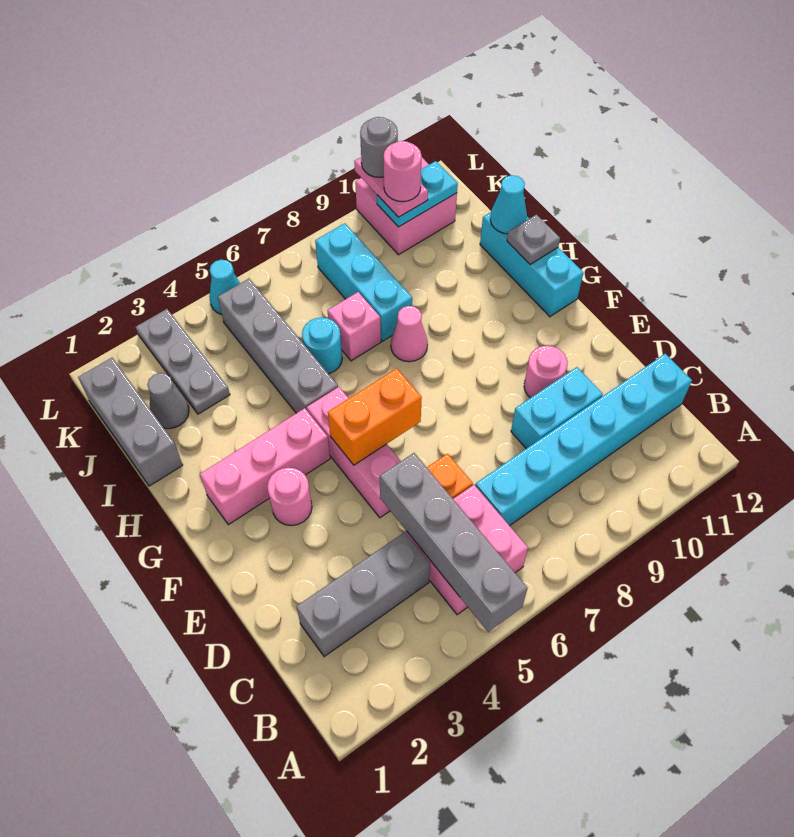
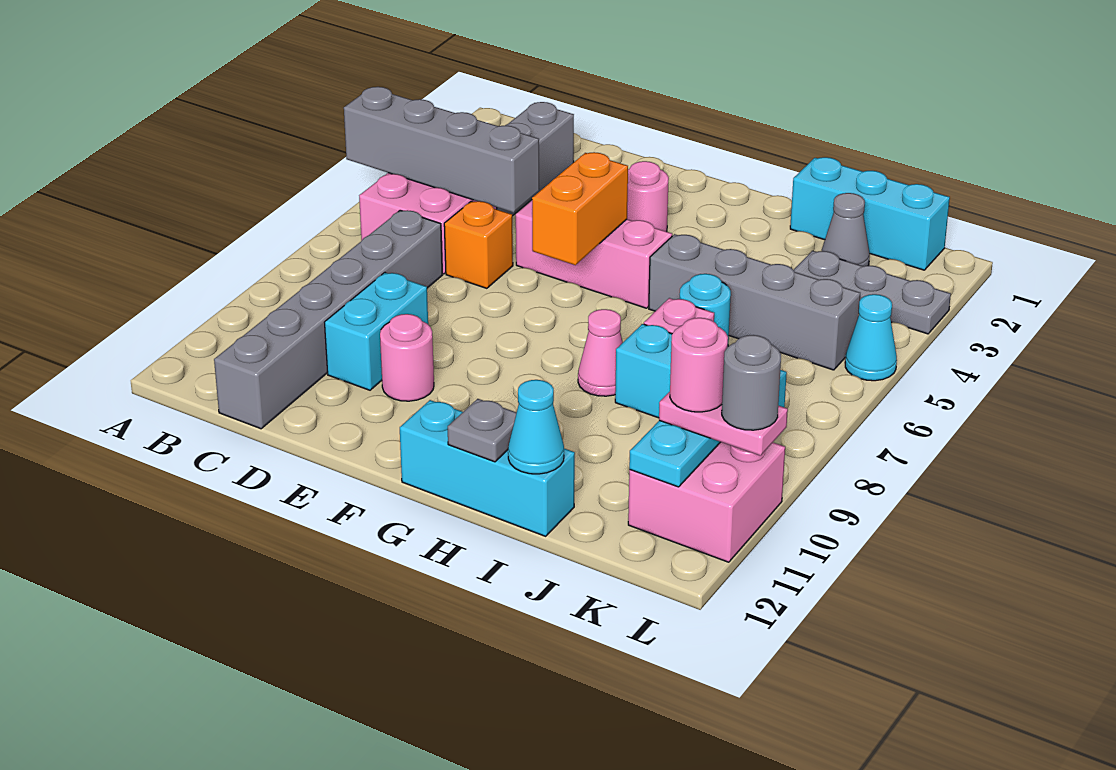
cyan brick C7:C12 level 1 -> grey brick C7:C12 level 1
pink brick G2:G4 level 1 -> none
grey brick I1:K1 level 1 -> cyan brick I1:K1 level 1

